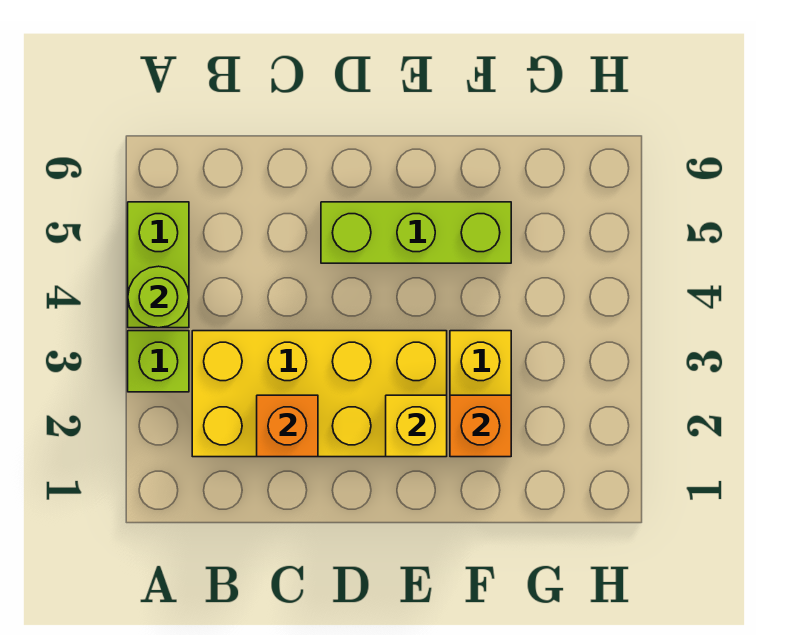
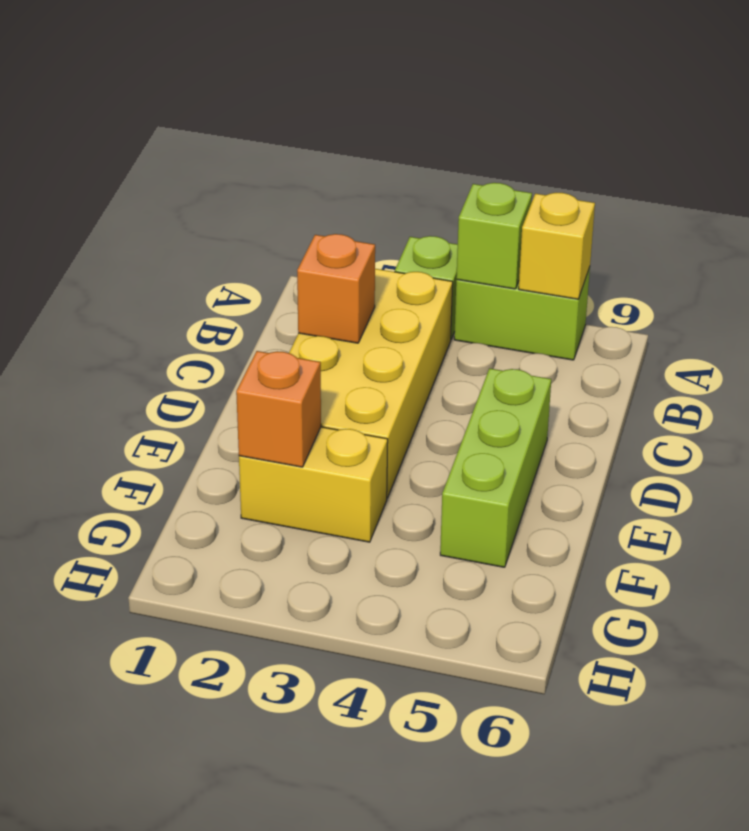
lime round brick A4 level 2 -> lime brick A4 level 2
yellow brick E2 level 2 -> yellow brick A5 level 2

